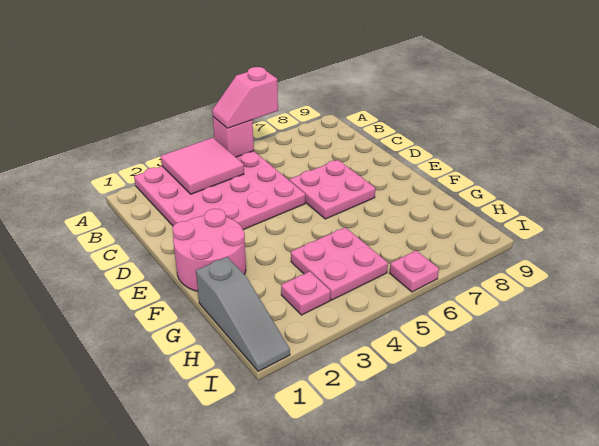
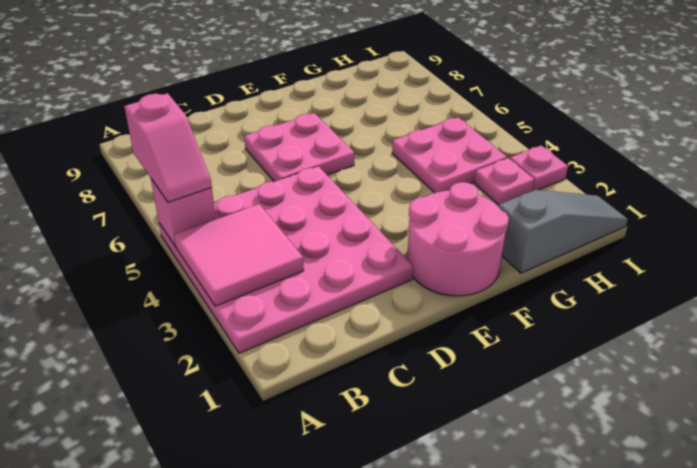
pink plate I6 level 1 -> pink plate I3 level 1

